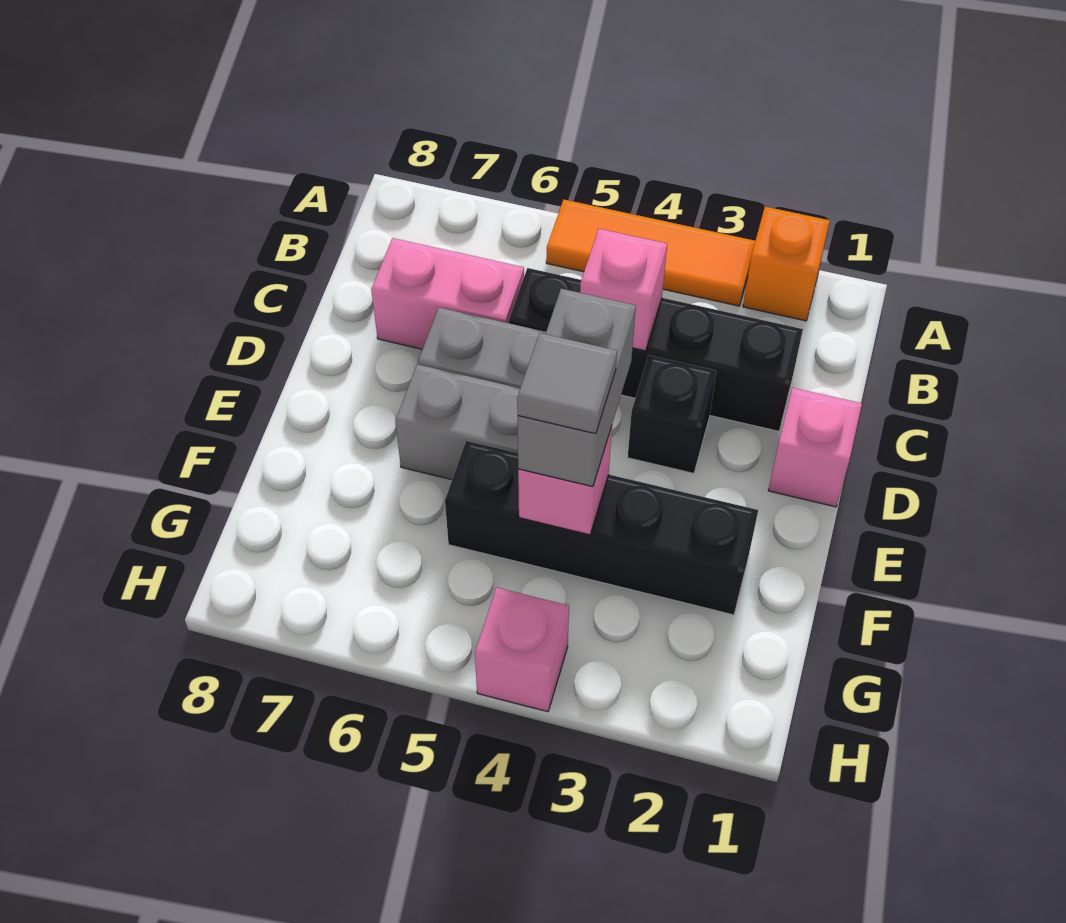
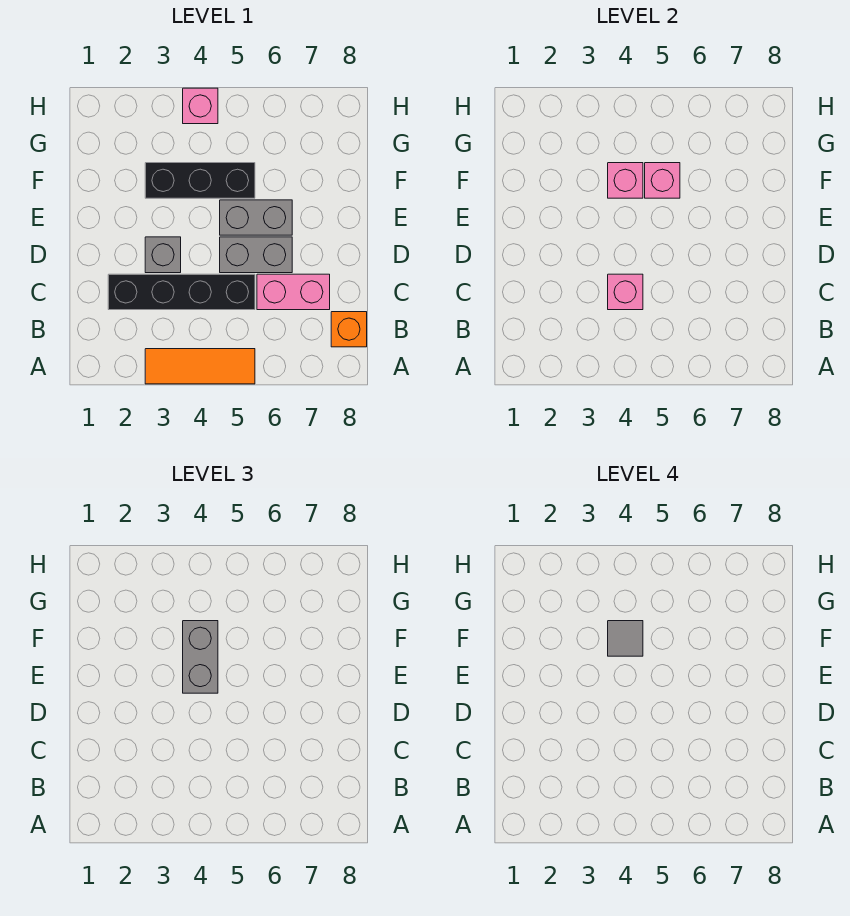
orange brick A2 level 1 -> orange brick B8 level 1
pink brick D1 level 1 -> pink brick F5 level 2
black brick D3 level 1 -> grey brick D3 level 1
black brick F2:F5 level 1 -> black brick F3:F5 level 1

